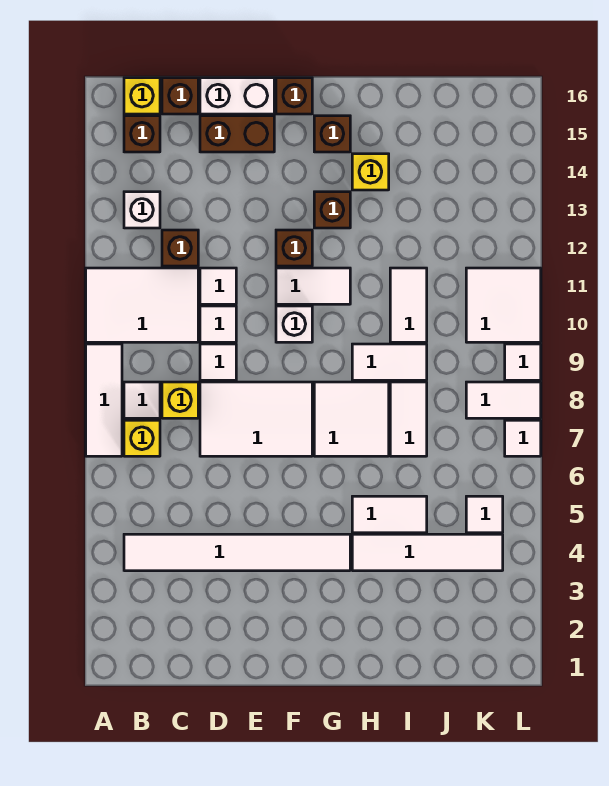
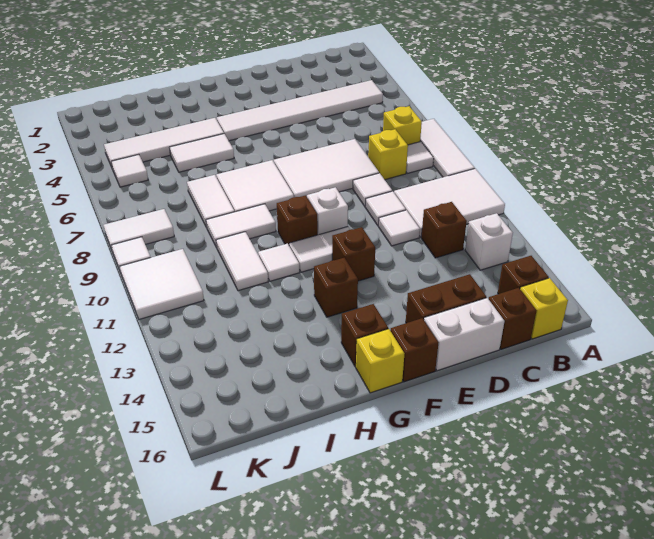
none -> brown brick G10 level 1
yellow brick H14 level 1 -> yellow brick G16 level 1
white tile L7 level 1 -> white tile H11 level 1

